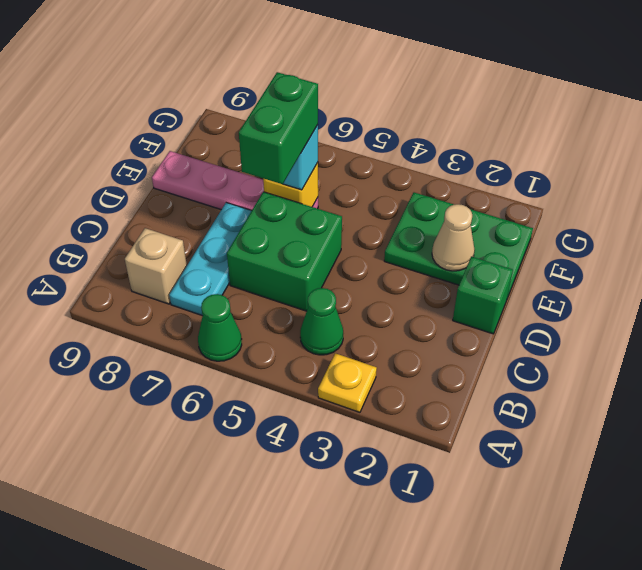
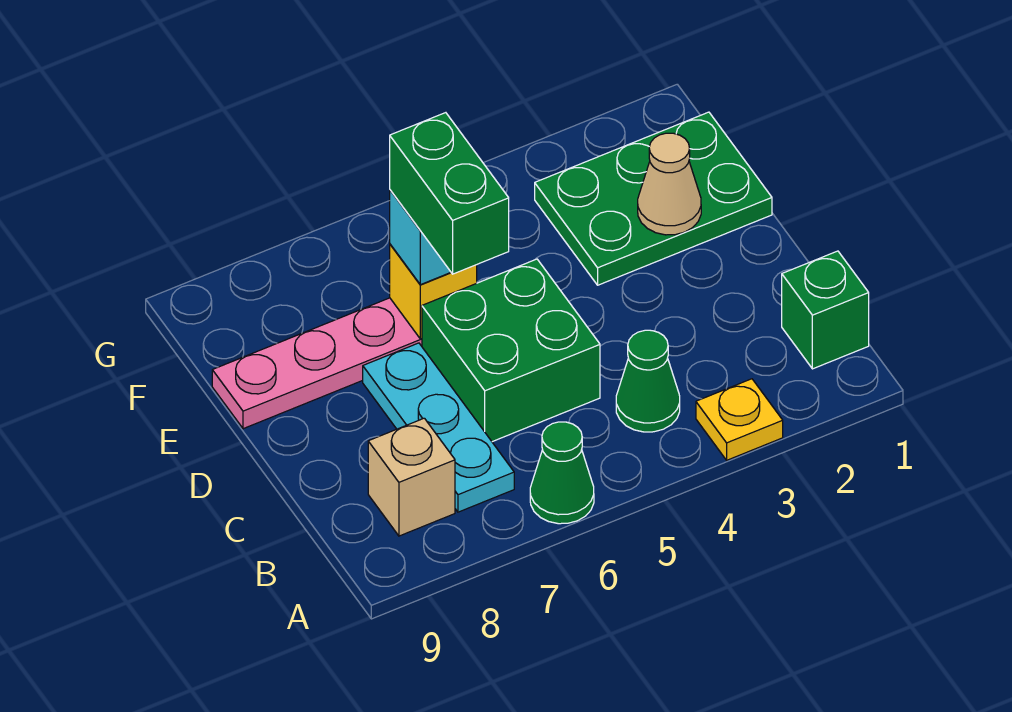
green brick D1 level 1 -> green brick B1 level 1

